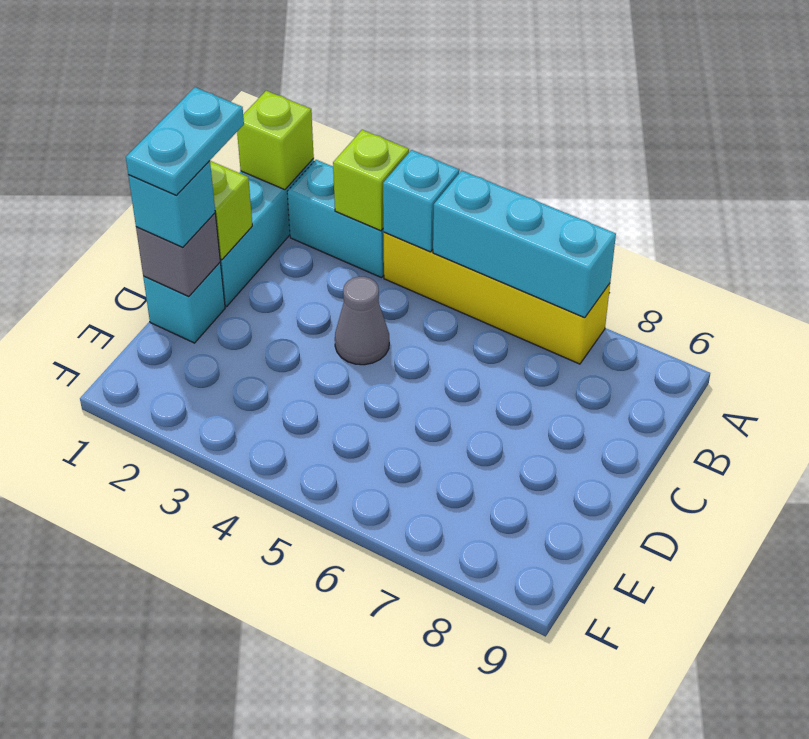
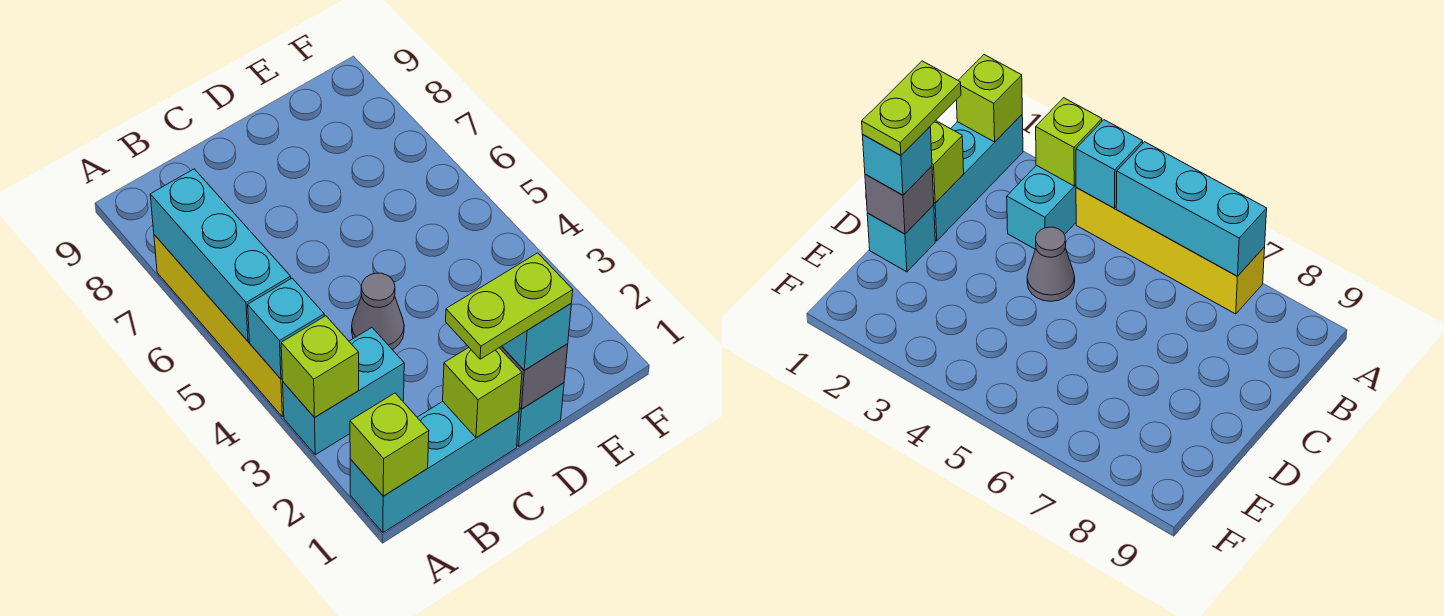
cyan brick A2:A3 level 1 -> cyan brick A3:B3 level 1
cyan plate C1:D1 level 4 -> lime plate C1:D1 level 4

